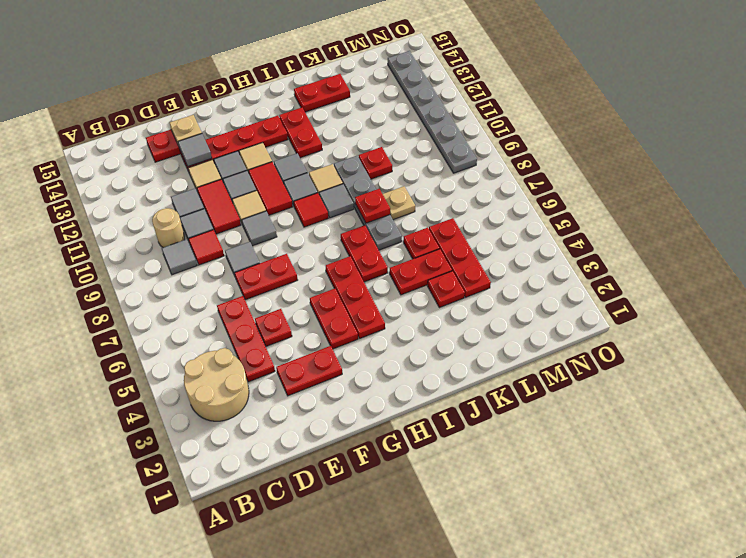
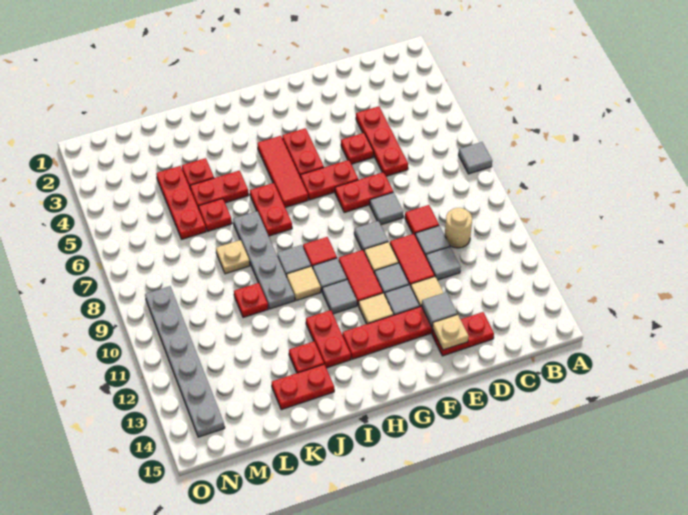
tan round brick B3:C4 level 1 -> none
grey tile C9 level 1 -> grey tile A7 level 1
red plate E3:F3 level 1 -> red plate F6:G6 level 1
red plate H4:H6 level 1 -> red tile H4:H6 level 1
red plate J8 level 2 -> red plate J13 level 1

